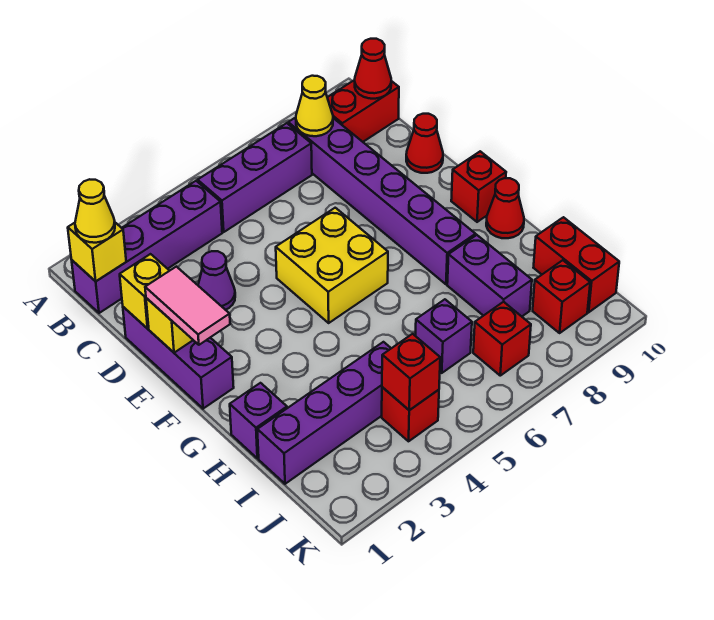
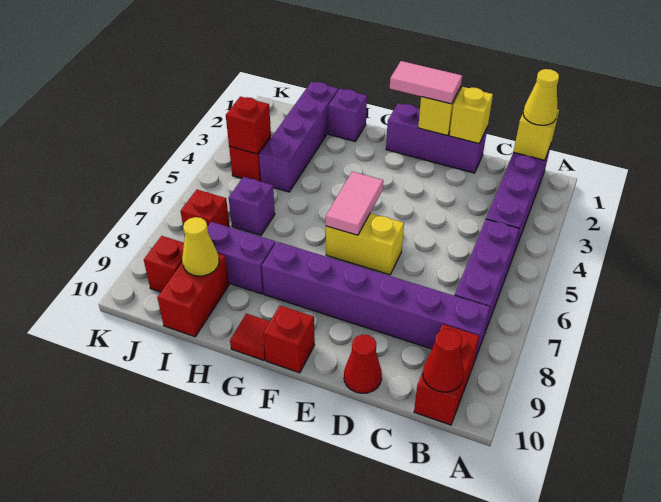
yellow cone B8 level 2 -> yellow cone I9 level 2
purple cone D3 level 1 -> none
yellow brick E5:F6 level 1 -> yellow brick E6:F6 level 1
none -> pink tile F5:F6 level 2
red cone G10 level 1 -> red tile G10 level 1
red brick I10:J10 level 1 -> red brick I9:I10 level 1

